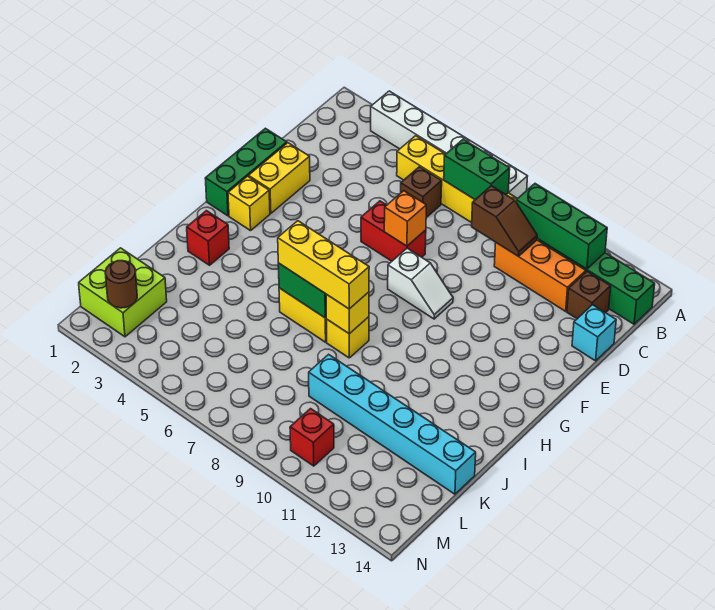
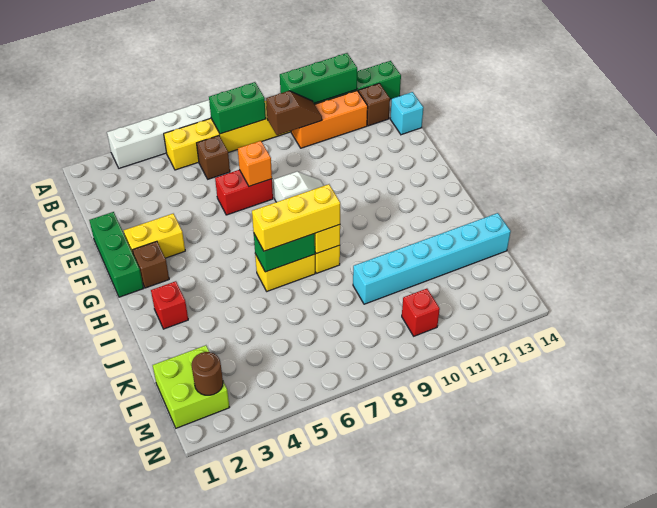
yellow brick E2:F2 level 1 -> yellow brick F2:F3 level 1
yellow brick G2 level 1 -> brown brick G2 level 1

